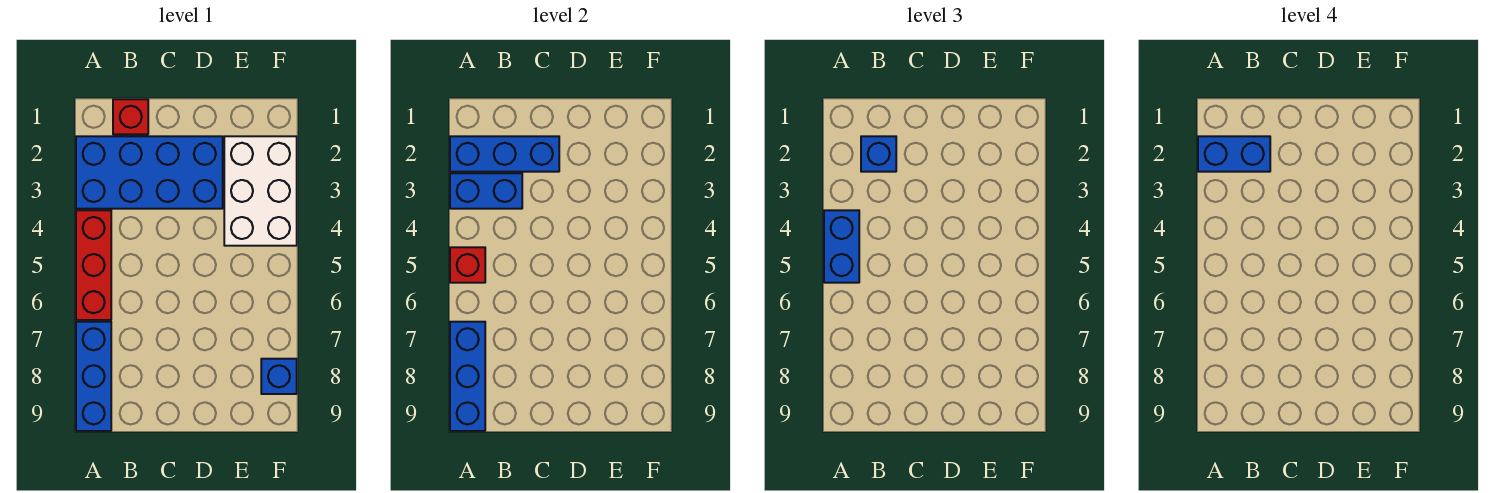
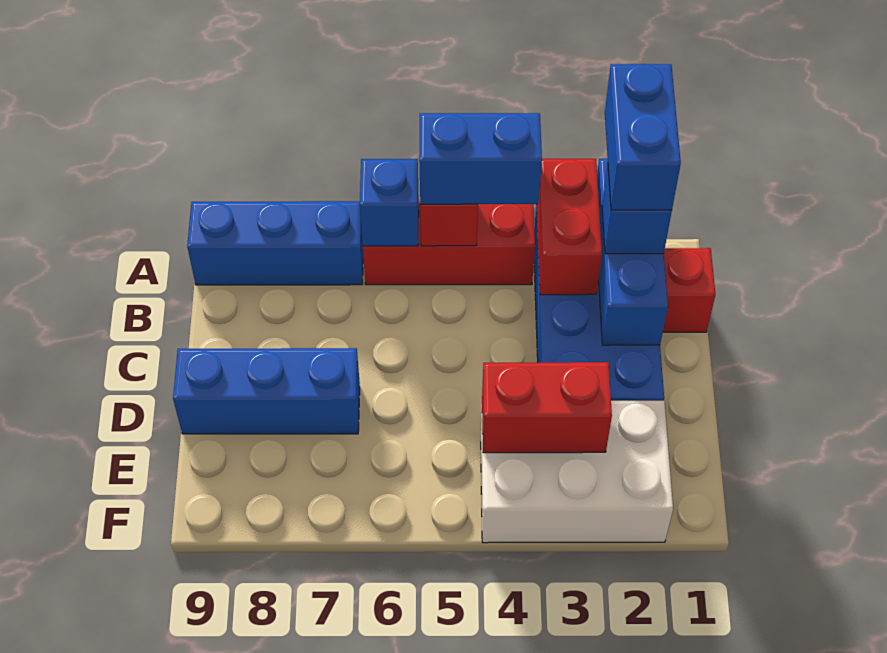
blue brick A3:B3 level 2 -> red brick A3:B3 level 2
blue brick A7:A9 level 2 -> blue brick D7:D9 level 1
none -> red brick E3:E4 level 2
blue brick F8 level 1 -> blue brick A6 level 2

